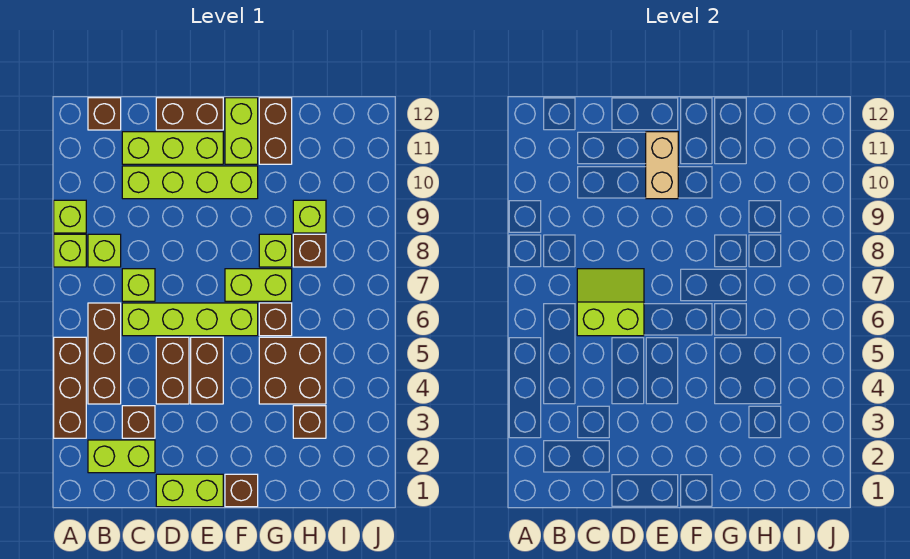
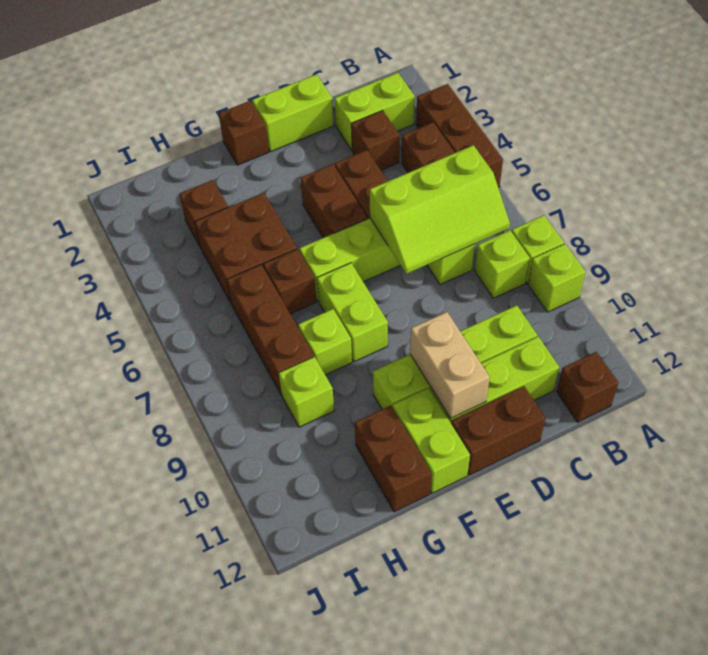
lime slope C6:D7 level 2 top 6 -> lime slope B6:D7 level 2 top 6
lime brick F7:G7 level 1 -> lime brick F7:F8 level 1
brown brick H8 level 1 -> brown brick H6:H8 level 1

